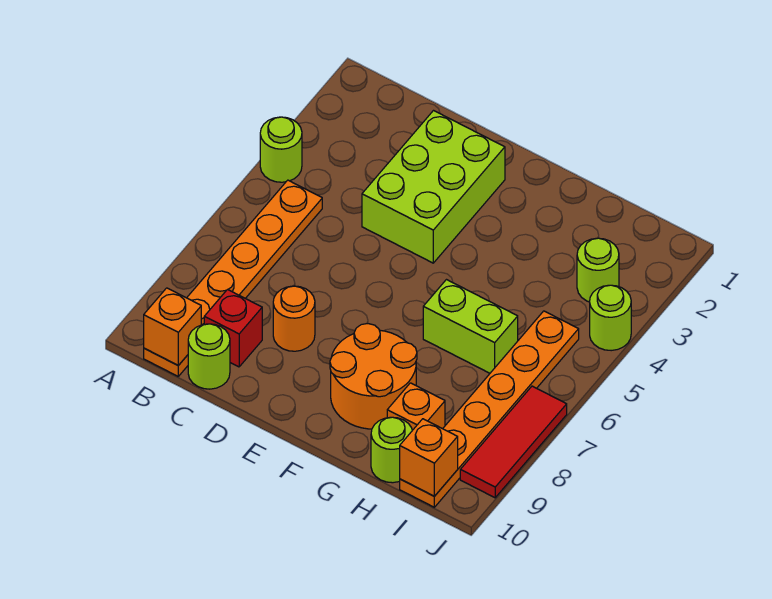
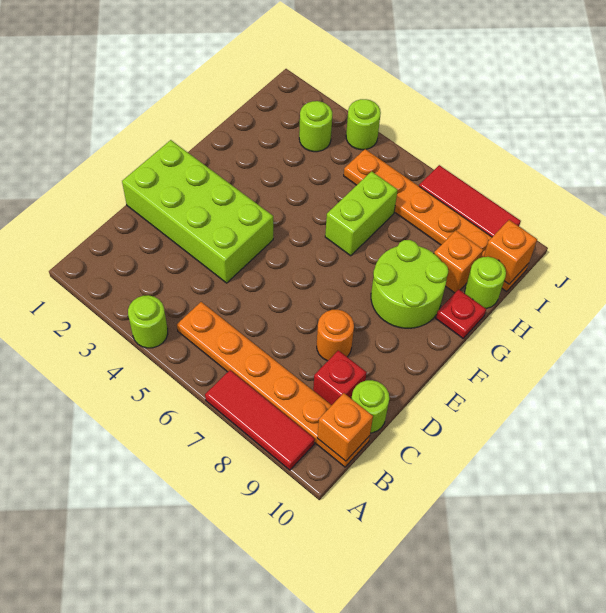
none -> red tile A7:A9 level 1
lime brick D2:E4 level 1 -> lime brick D1:E4 level 1
orange round brick F8:G9 level 1 -> lime round brick F8:G9 level 1
none -> red plate G10 level 1

